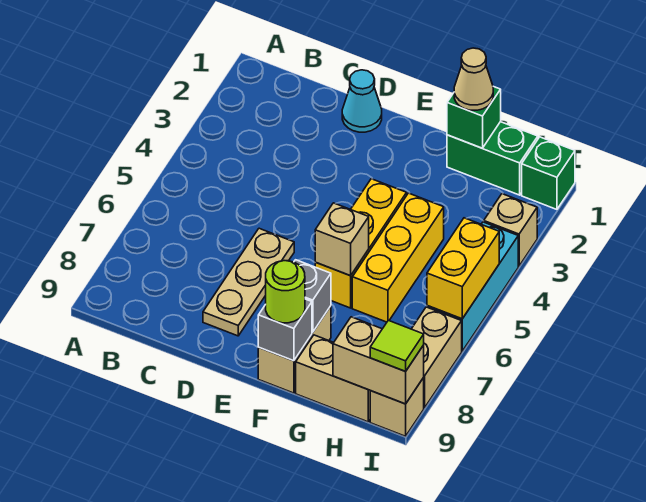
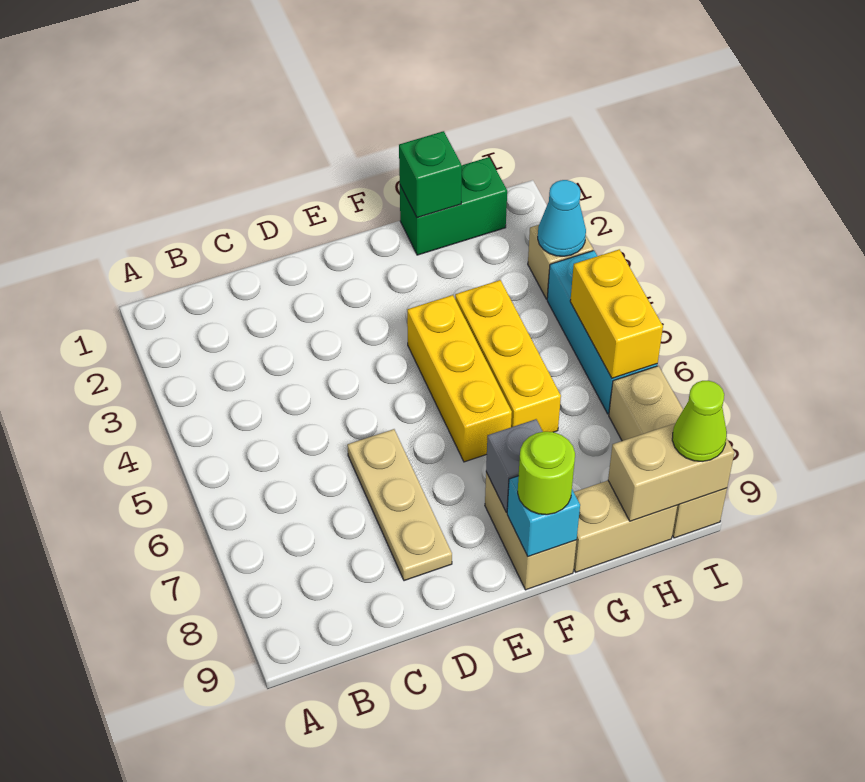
cyan cone D1 level 1 -> cyan cone I3 level 2
tan brick F6 level 2 -> none
grey brick F9 level 2 -> cyan brick F9 level 2
tan cone G1 level 3 -> none
green brick I1 level 1 -> none
lime tile I9 level 3 -> lime cone I9 level 3

